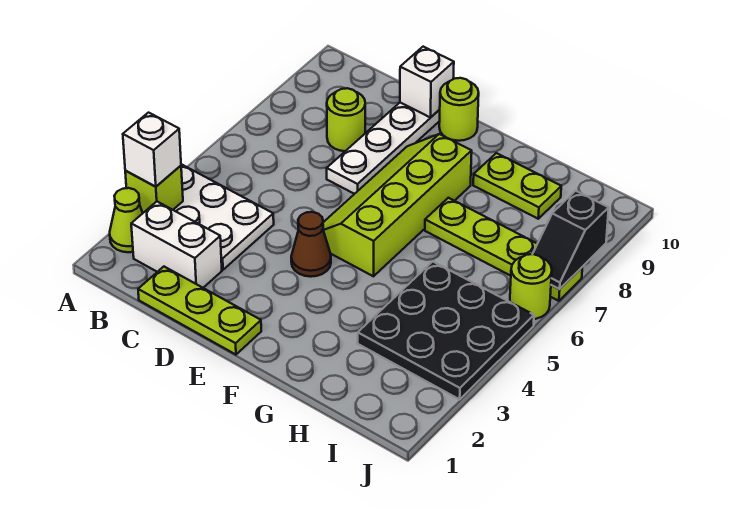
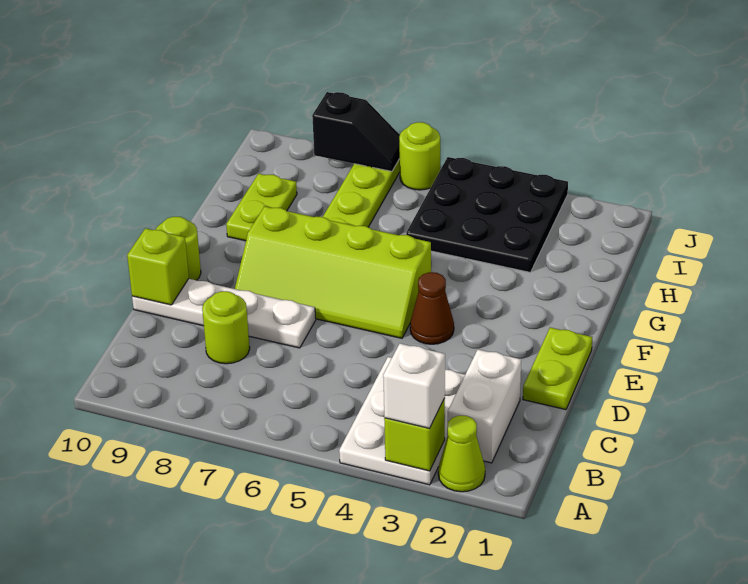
lime plate C1:E1 level 1 -> lime plate D1:E1 level 1
white brick D10 level 2 -> lime brick D10 level 2

